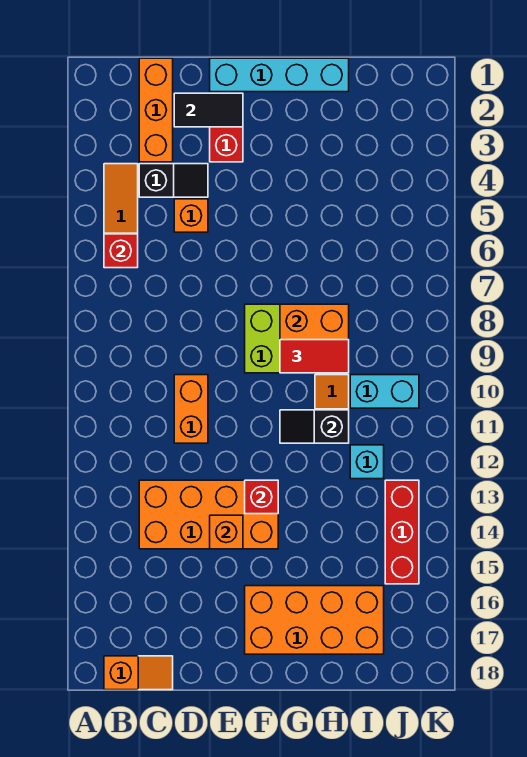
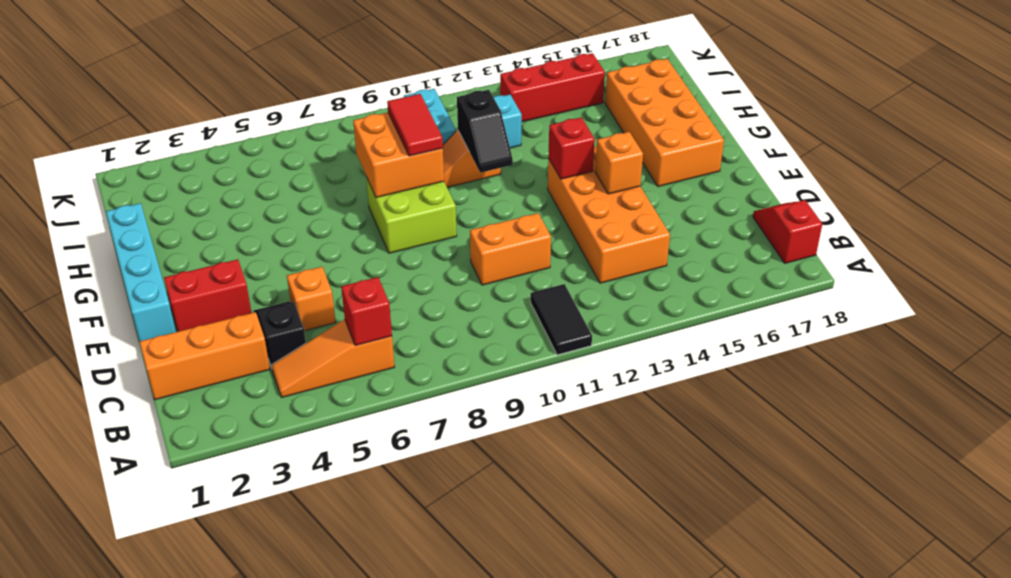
orange slope B18:C18 level 1 top B -> red slope B18:C18 level 1 top B
black tile D2:E2 level 2 -> black tile A11:B11 level 1

